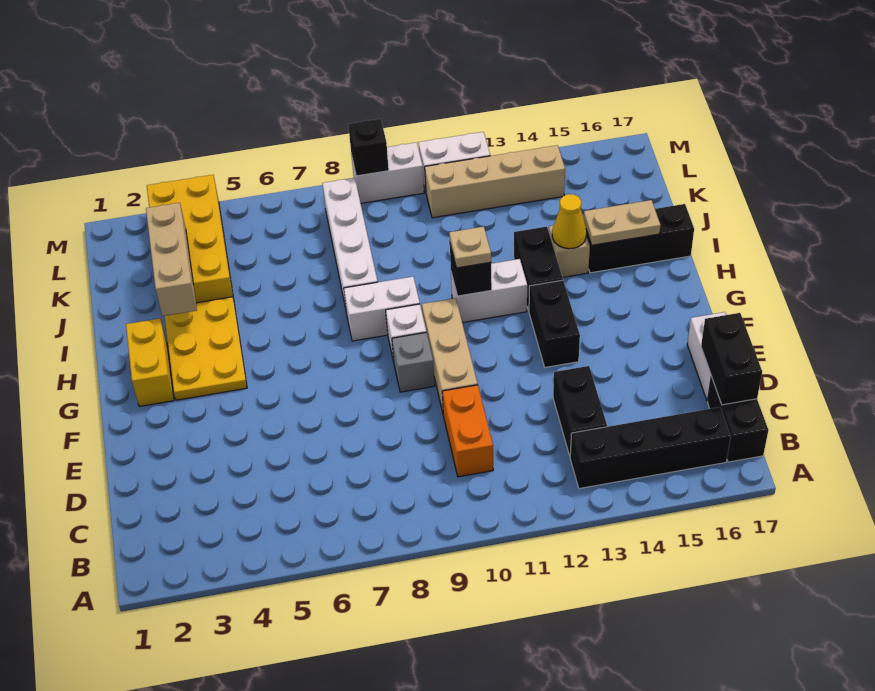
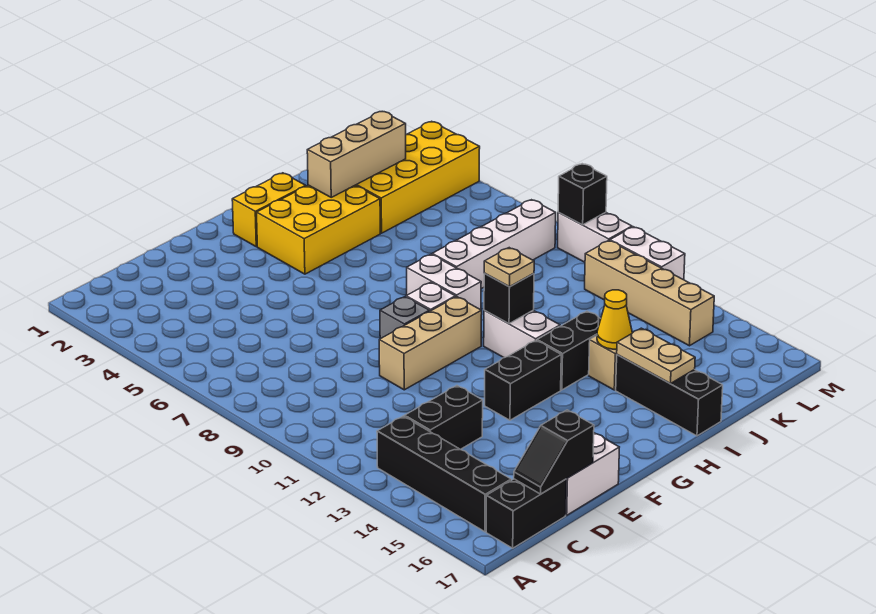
orange brick C10:D10 level 1 -> none
black brick C17:D17 level 2 -> black slope C17:D17 level 2 top D
yellow plate G3:I4 level 1 -> yellow brick G3:I4 level 1

